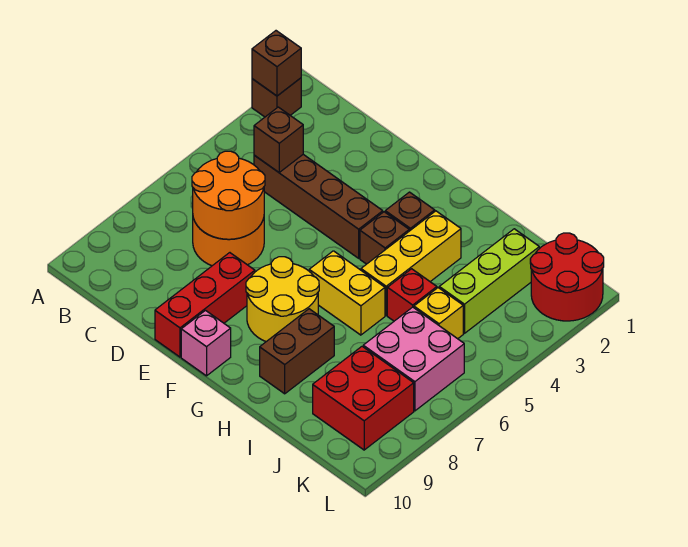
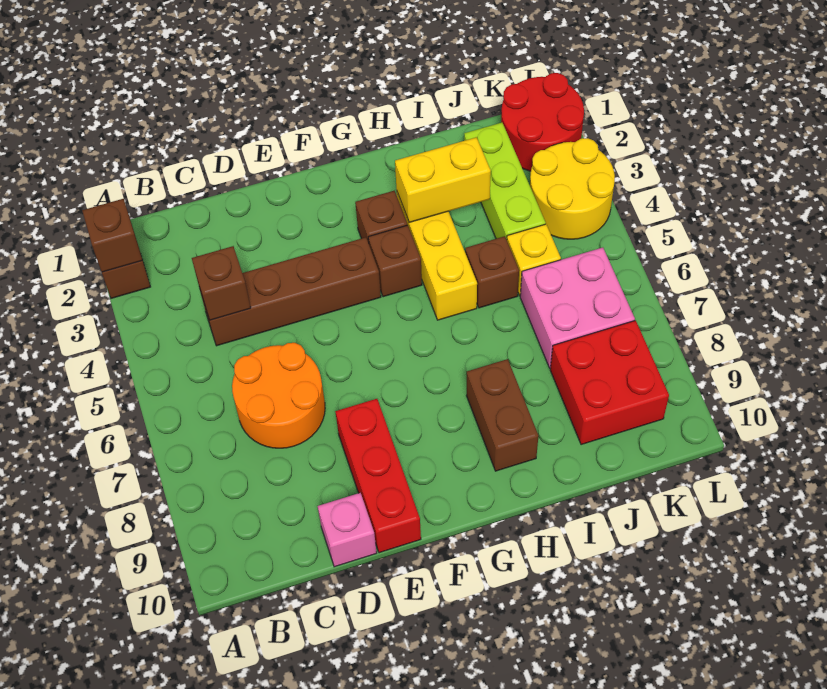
orange round brick C6:D7 level 2 -> none
yellow round brick F7:G8 level 1 -> yellow round brick K3:L4 level 1
pink brick F10 level 1 -> pink brick D10 level 1
yellow brick G6:H6 level 1 -> yellow brick H3:I3 level 2
red brick I5 level 1 -> brown brick I5 level 1

